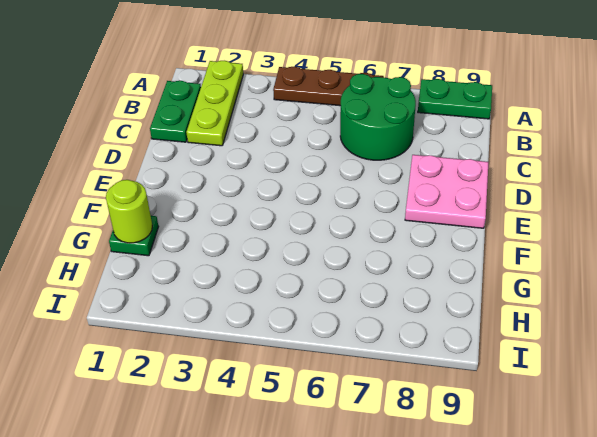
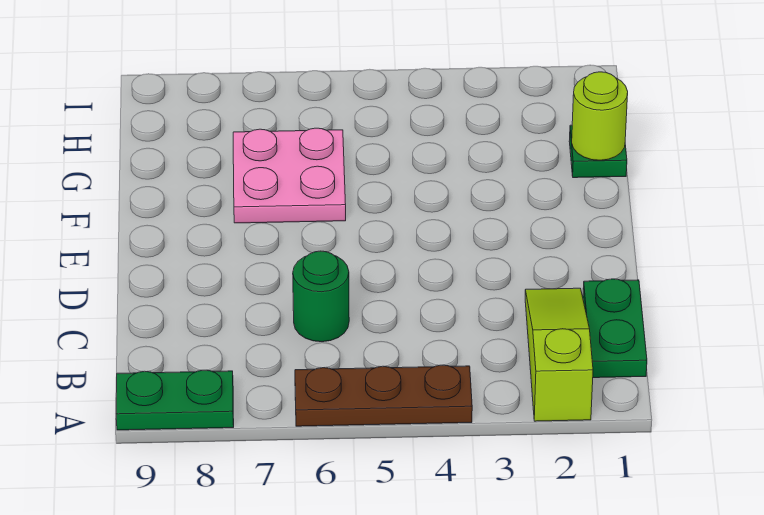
lime plate A2:C2 level 1 -> lime slope A2:C2 level 1 top A
green round brick B6:C7 level 1 -> green round brick C6 level 1
pink plate D8:E9 level 1 -> pink plate F6:G7 level 1

